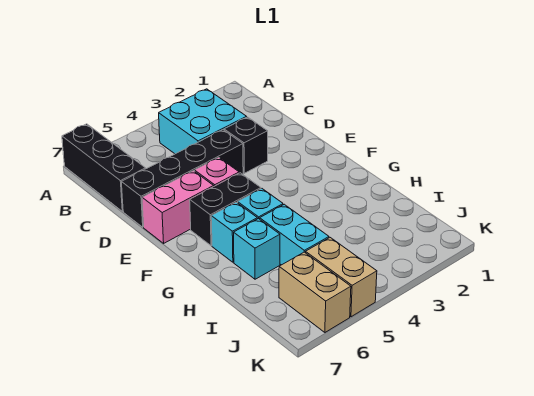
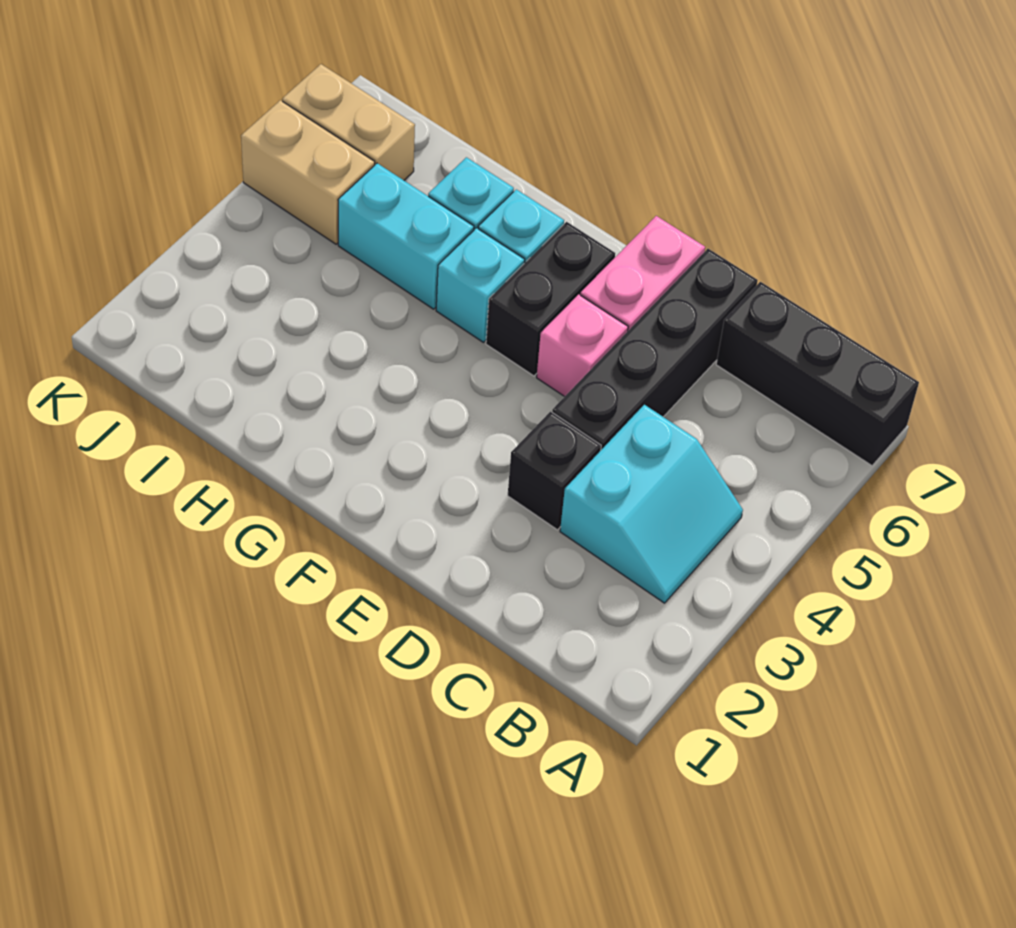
cyan brick B3:C4 level 1 -> cyan slope B3:C4 level 1 top C

